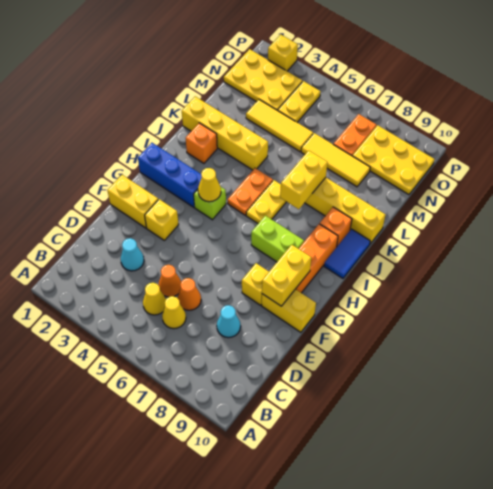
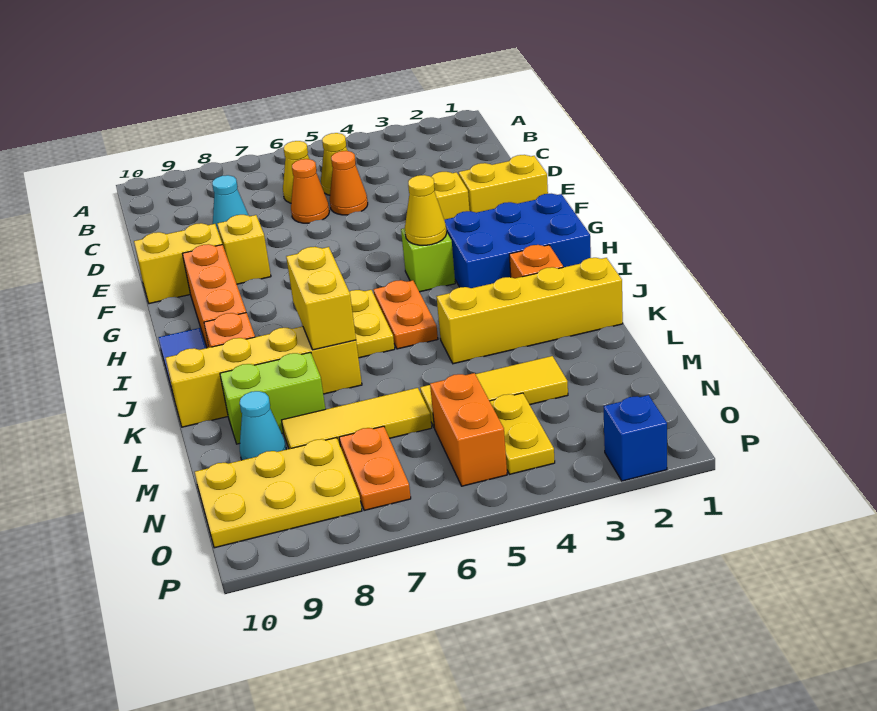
cyan cone D3 level 1 -> cyan cone M9 level 1
yellow brick F9:G9 level 2 -> none
blue brick H1:H3 level 1 -> blue brick H1:I3 level 1
lime brick H7:H8 level 1 -> lime brick L8:L9 level 1
yellow plate N1:O3 level 1 -> none
none -> orange brick N5:O5 level 1
yellow brick P2 level 1 -> blue brick P2 level 1

